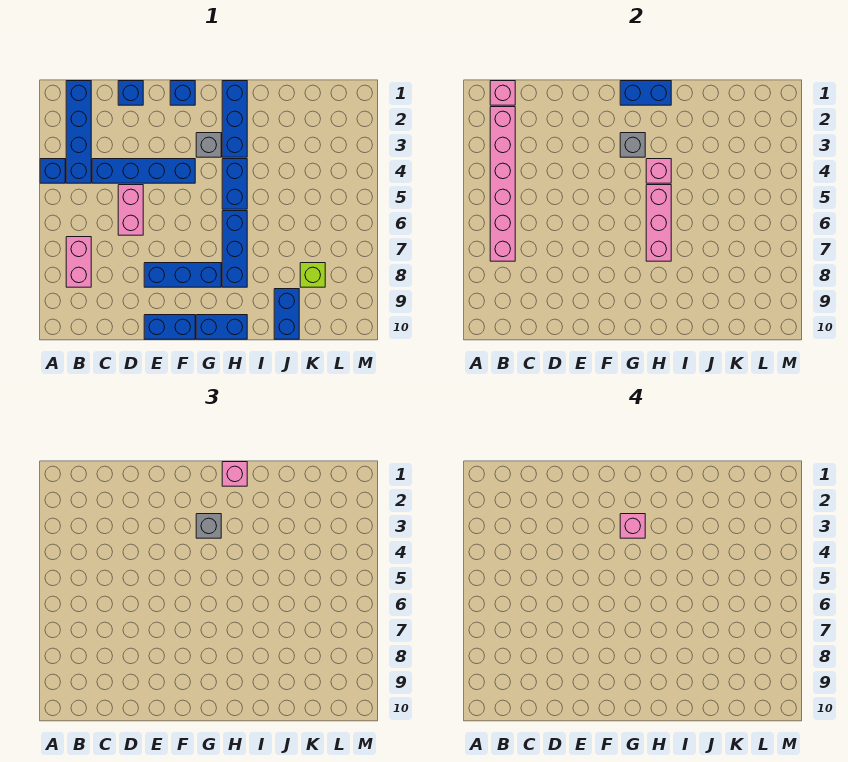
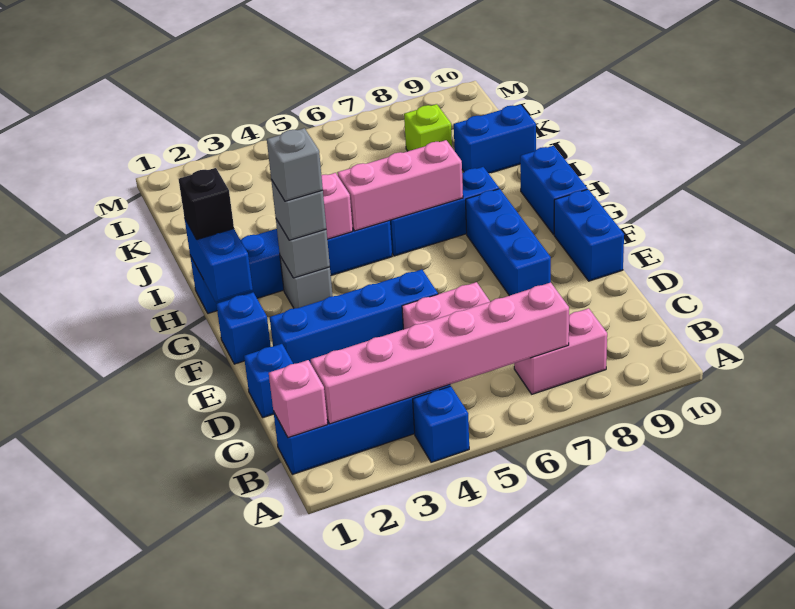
blue brick C4:F4 level 1 -> blue brick E2:E5 level 1
pink brick G3 level 4 -> grey brick G3 level 4
pink brick H1 level 3 -> black brick H1 level 3

